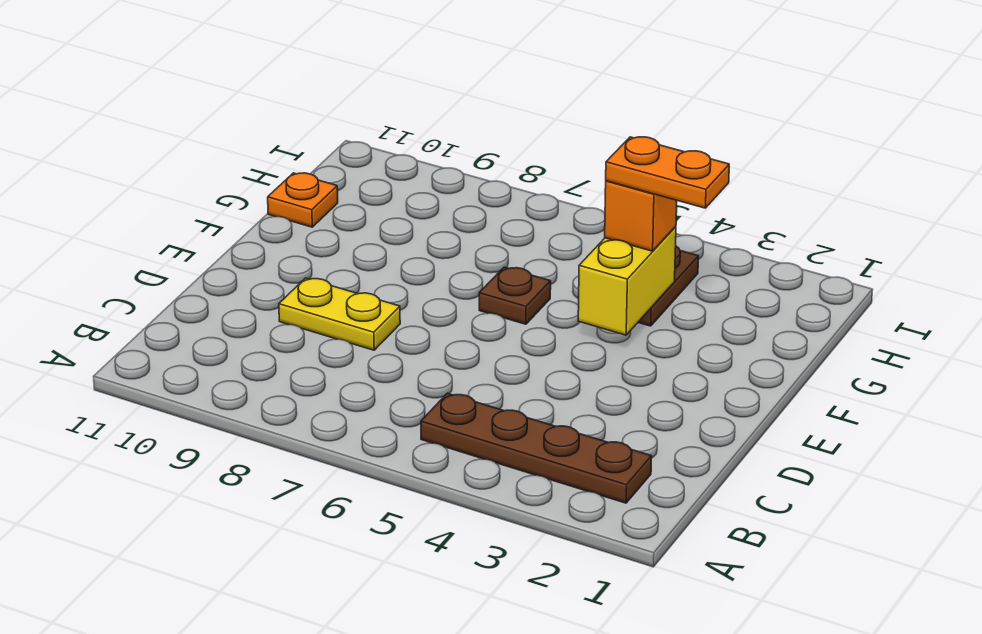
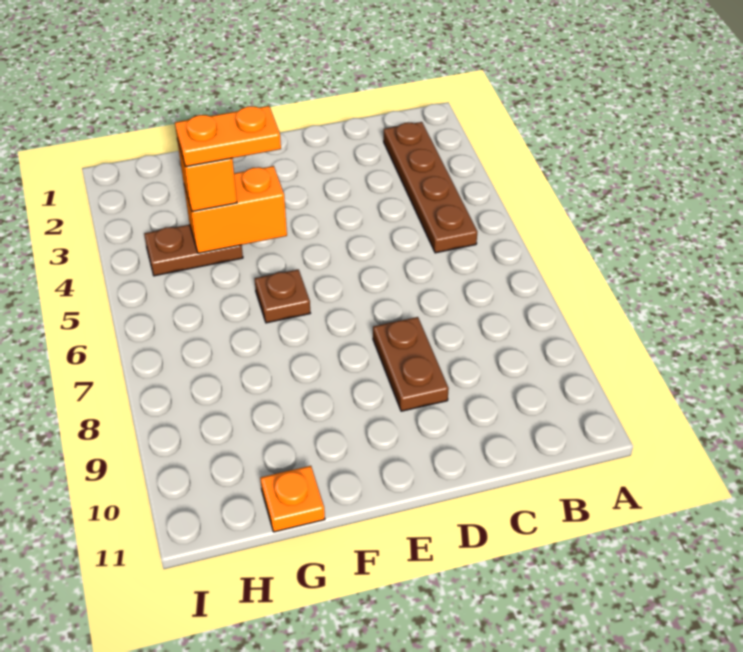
yellow plate D8:D9 level 1 -> brown plate D8:D9 level 1
yellow brick F4:G4 level 2 -> orange brick F4:G4 level 2
orange plate G3:G4 level 4 -> orange plate F4:G4 level 4

